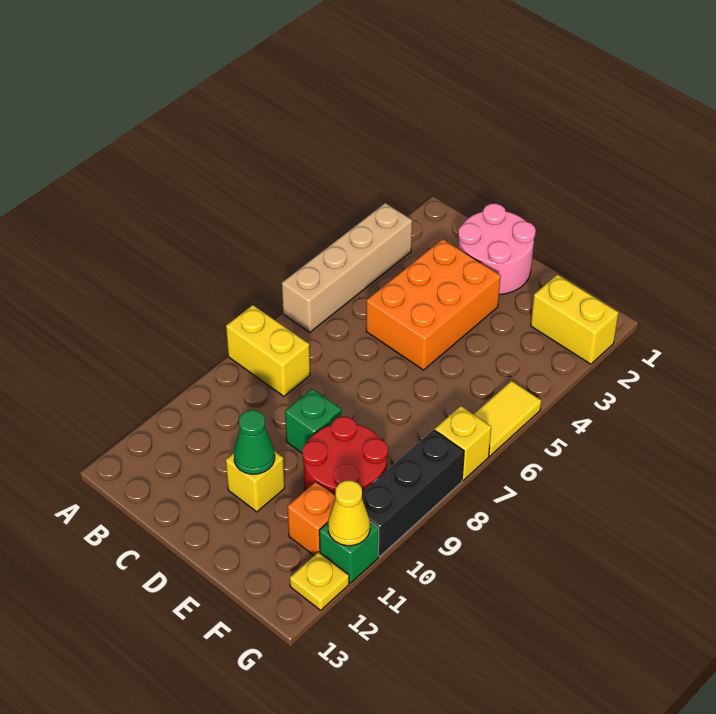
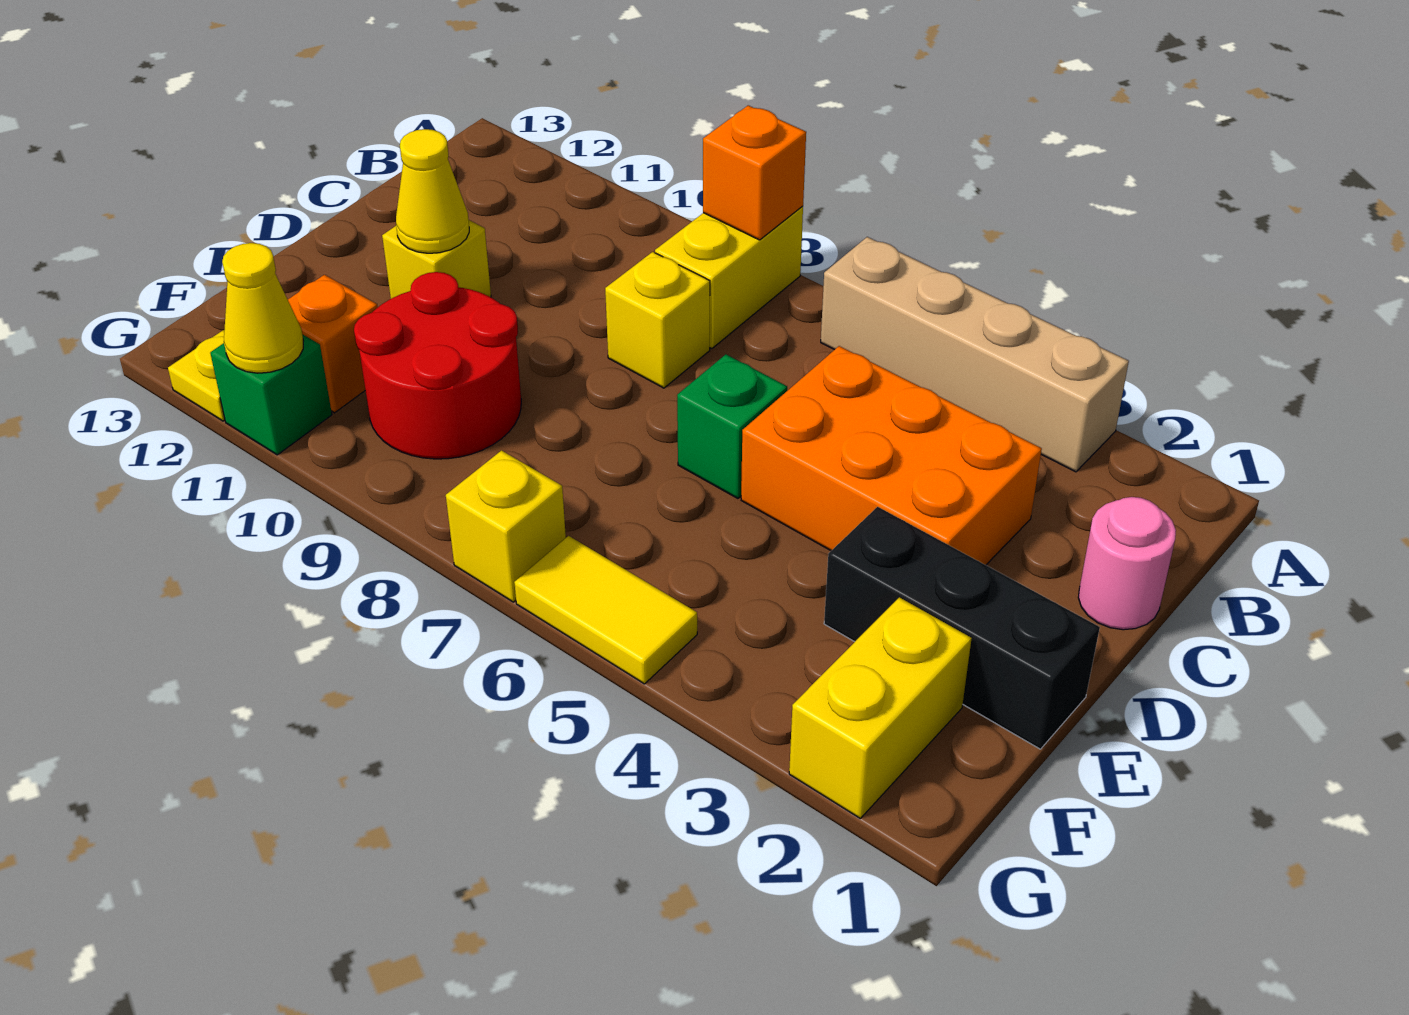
none -> orange brick A8 level 2
pink round brick C1:D2 level 1 -> pink round brick C1 level 1
none -> yellow brick C8 level 1
green brick D9 level 1 -> green brick D6 level 1
green cone D11 level 2 -> yellow cone D11 level 2
black brick G8:G10 level 1 -> black brick E1:E3 level 1

